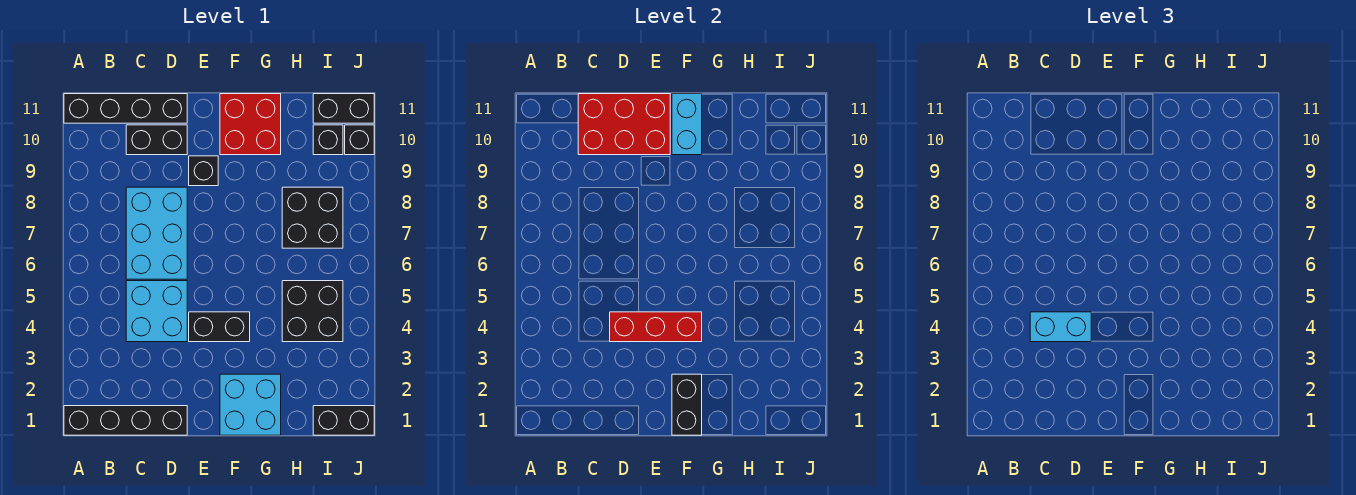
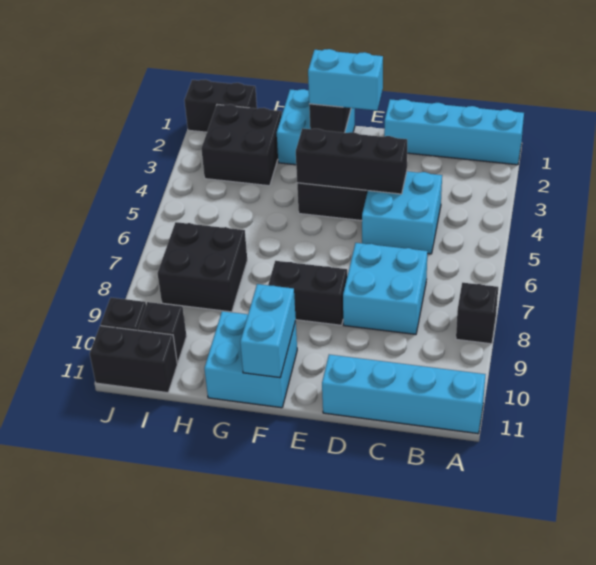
black brick A1:D1 level 1 -> cyan brick A1:D1 level 1
black brick A11:D11 level 1 -> cyan brick A11:D11 level 1
cyan brick C4:D4 level 3 -> cyan brick E2:F2 level 3
cyan brick C6:D8 level 1 -> cyan brick C7:D8 level 1
black brick C10:D10 level 1 -> black brick E8:F8 level 1
red brick C10:E11 level 2 -> none
red brick D4:F4 level 2 -> black brick D4:F4 level 2
black brick E9 level 1 -> black brick A8 level 1
red brick F10:G11 level 1 -> cyan brick F10:G11 level 1
black brick H4:I5 level 1 -> black brick H2:I3 level 1

